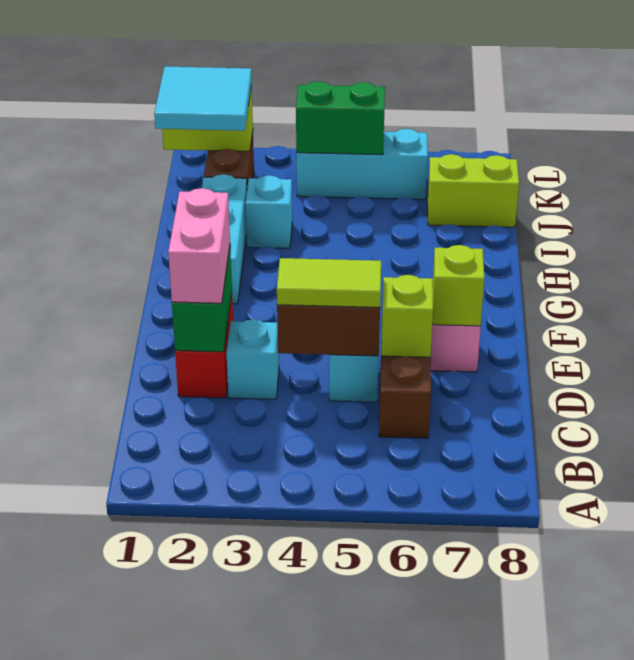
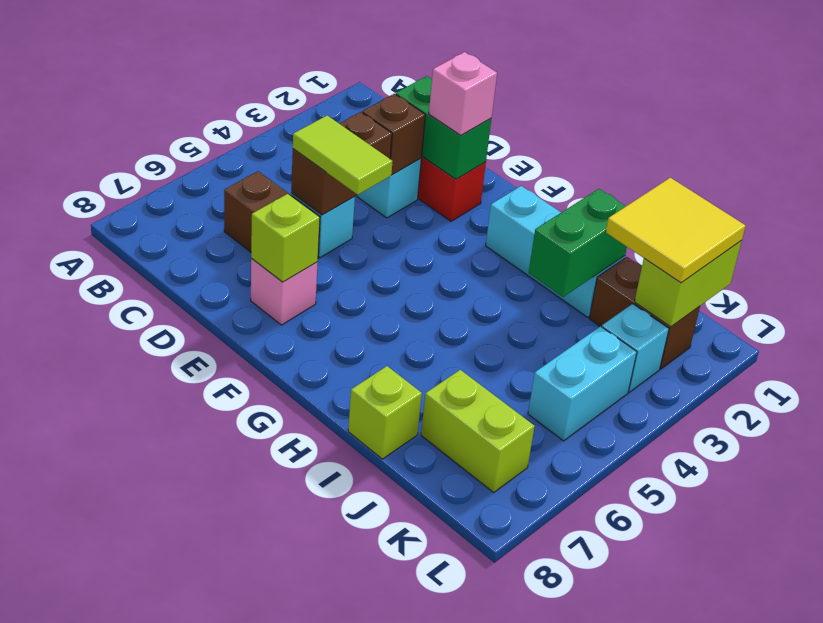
pink brick D2:E2 level 3 -> pink brick E2 level 3
none -> brown brick D3 level 2
lime tile D4:D5 level 3 -> lime tile D5:E5 level 3
lime brick D6 level 2 -> lime brick I8 level 1
cyan brick I3 level 1 -> cyan brick K3 level 1
cyan tile J1:K2 level 3 -> yellow tile J1:K2 level 3
lime brick J7:J8 level 1 -> lime brick J7:K7 level 1
cyan brick K4:K6 level 1 -> cyan brick K4:K5 level 1
green brick K4:K5 level 2 -> green brick I2:I3 level 2

